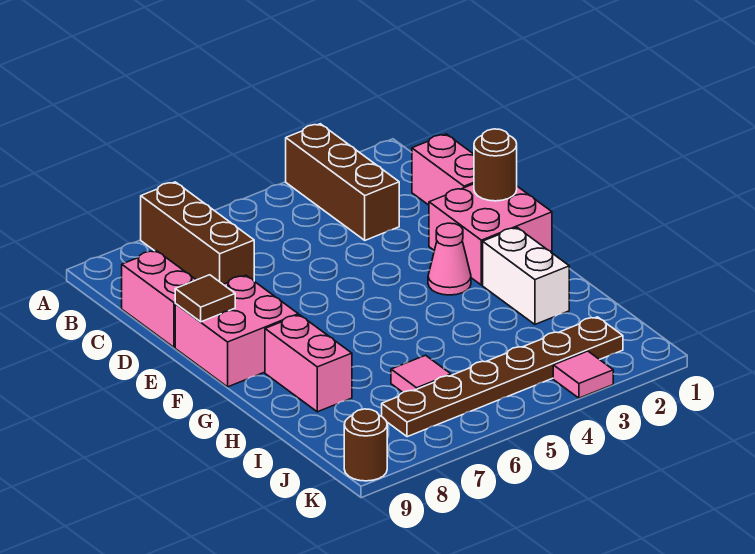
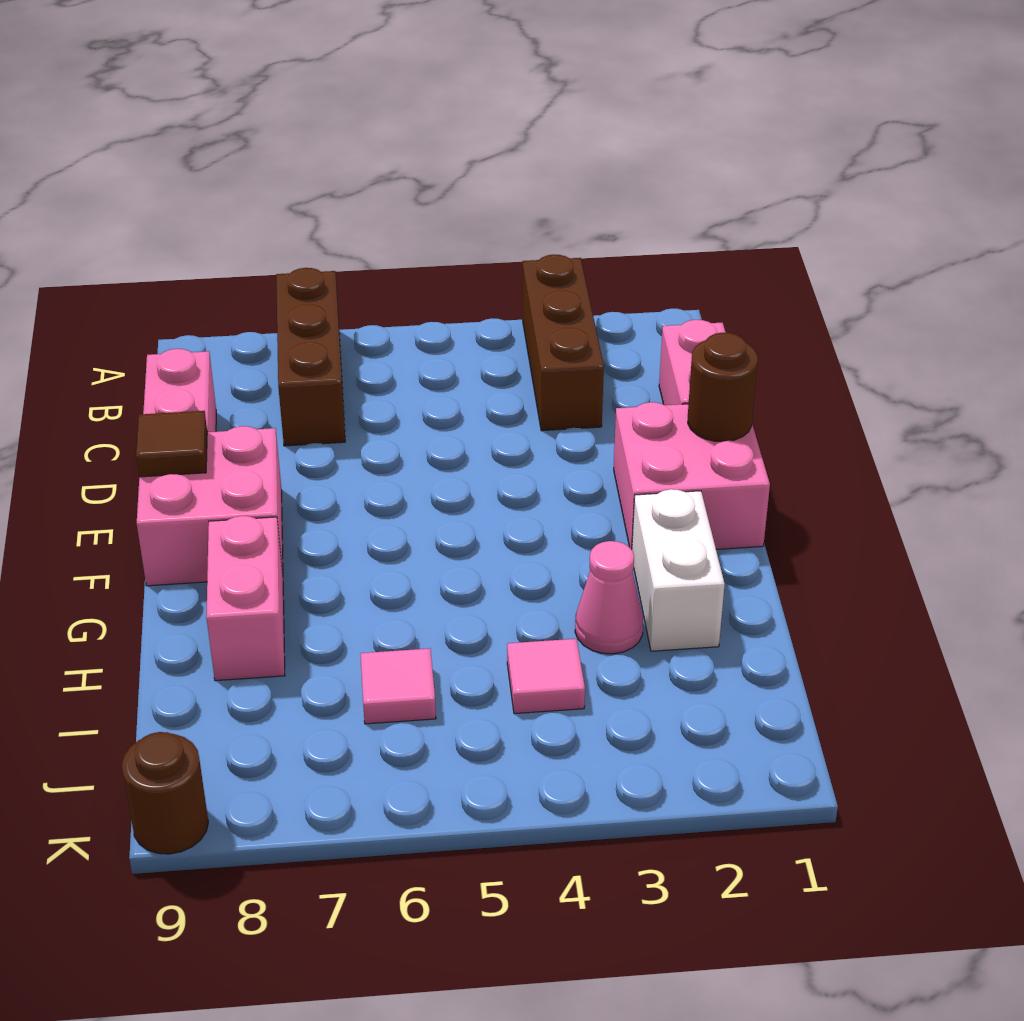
pink cone F3 level 1 -> pink cone H3 level 1
brown plate J2:J7 level 1 -> none
pink tile K3 level 1 -> pink tile I4 level 1

